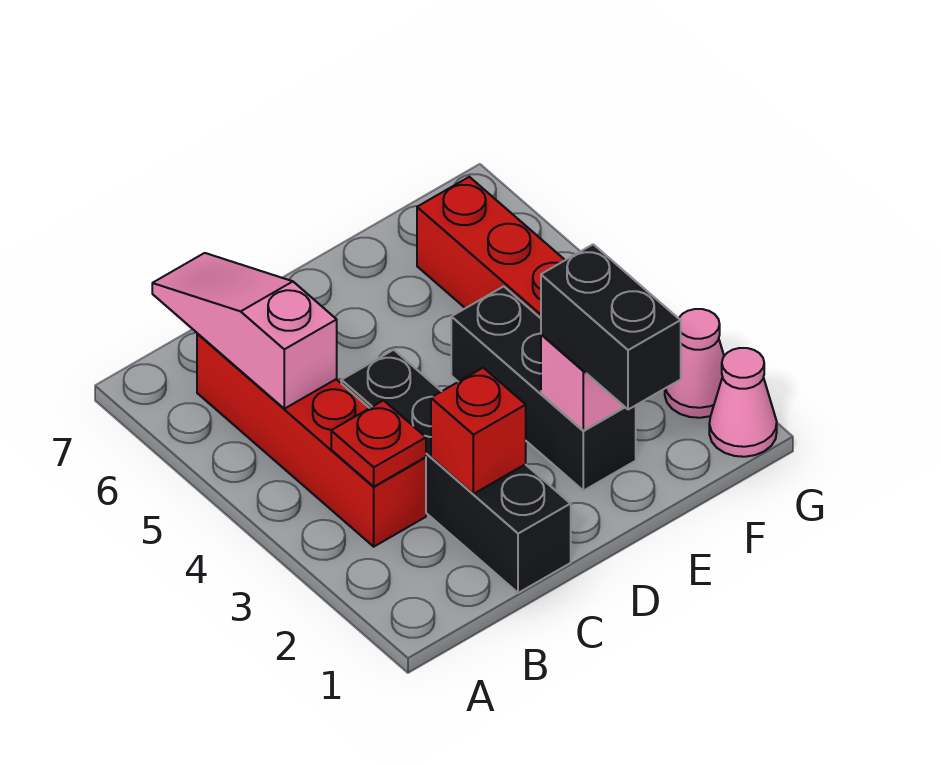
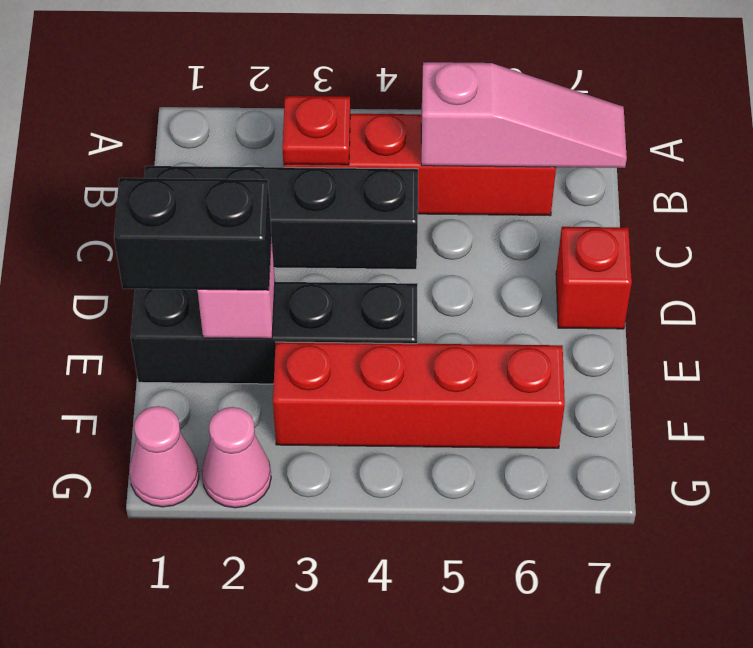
red brick C2 level 2 -> red brick D7 level 1
black brick E2:E4 level 1 -> black brick E1:E4 level 1

